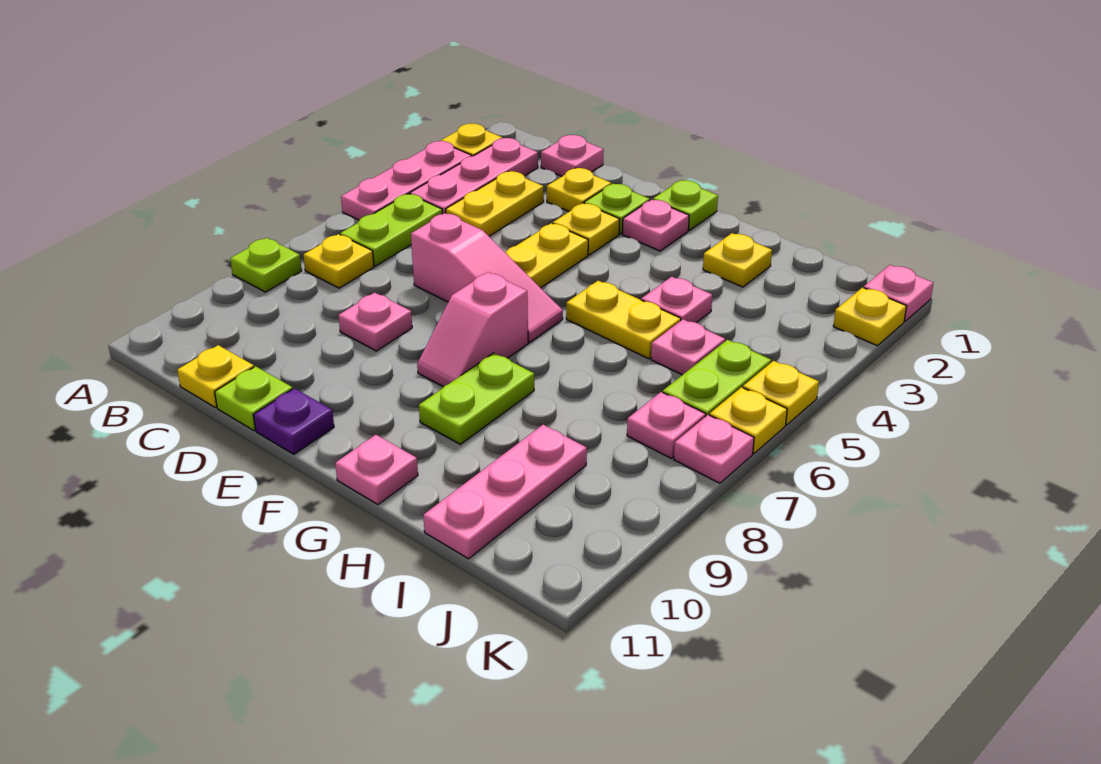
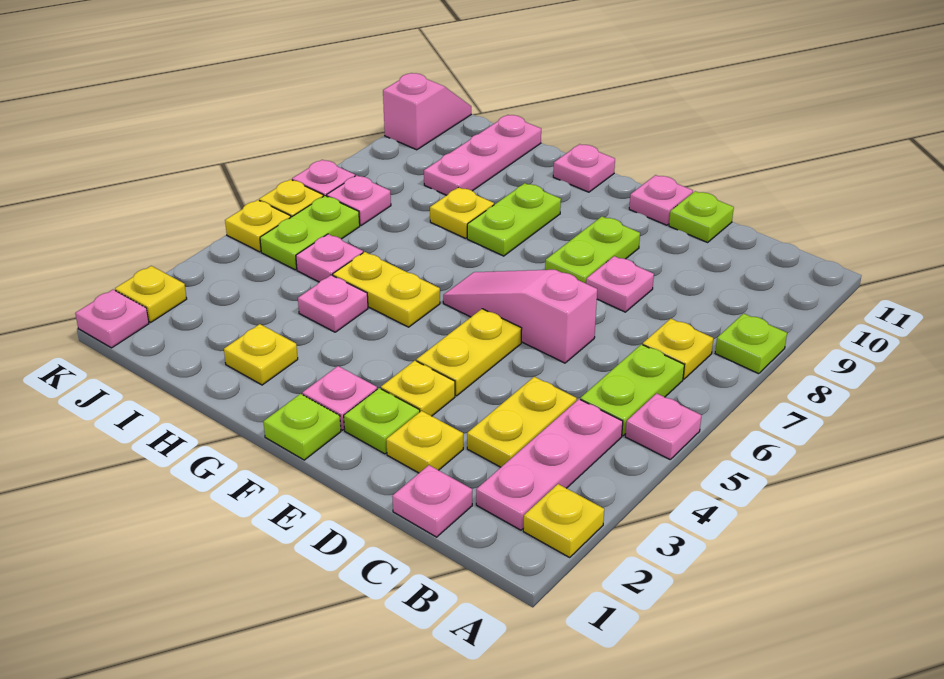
pink plate A3:A5 level 1 -> pink plate A5 level 1
yellow plate C11 level 1 -> yellow plate H8 level 1
none -> lime plate E8:E9 level 1
purple plate E11 level 1 -> pink plate E11 level 1
pink slope F7:F8 level 1 top 7 -> pink slope K10:K11 level 1 top 10

